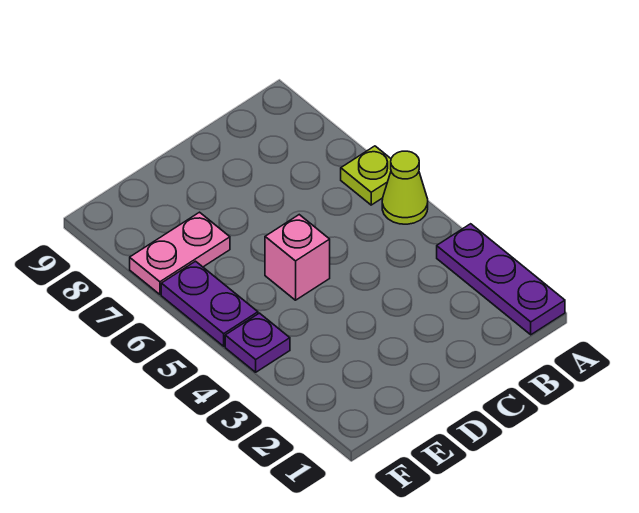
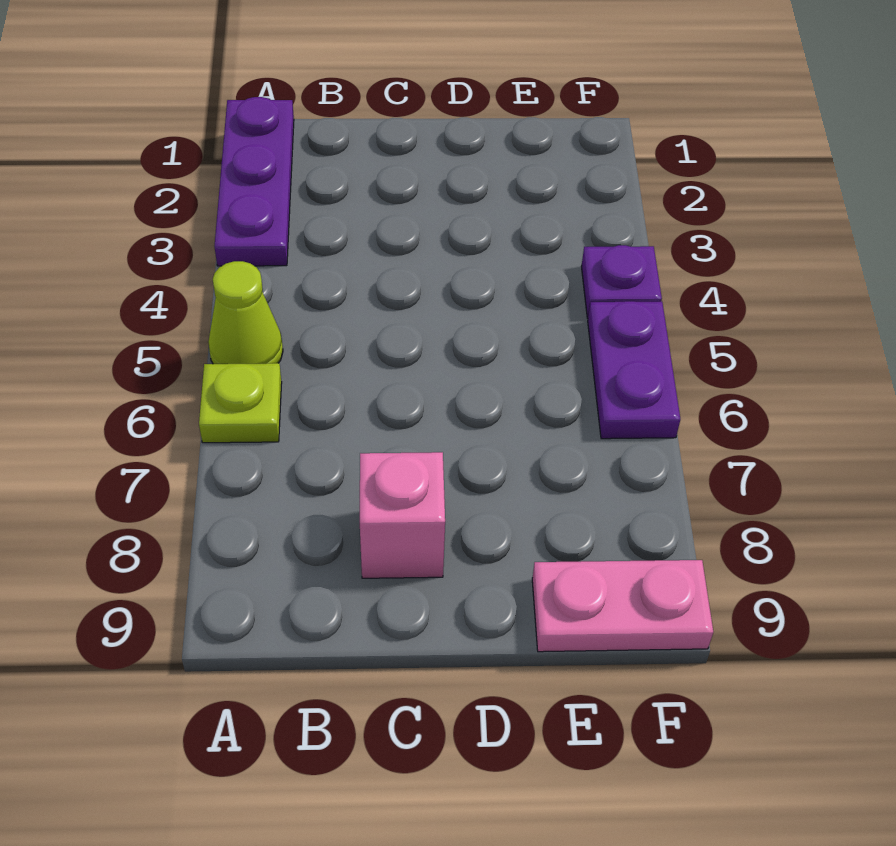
pink brick D5 level 1 -> pink brick C8 level 1
pink plate E7:F7 level 1 -> pink plate E9:F9 level 1

